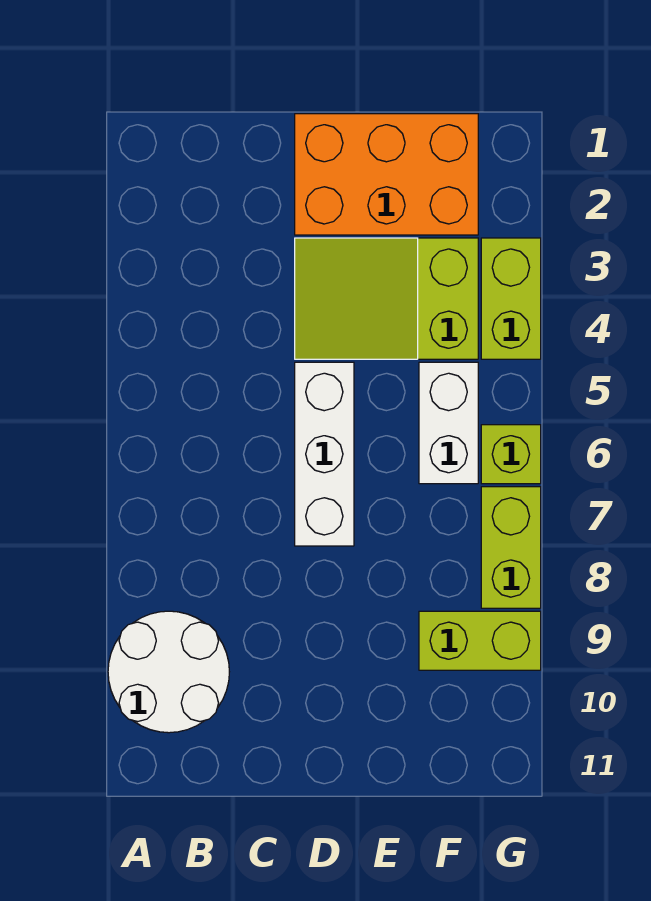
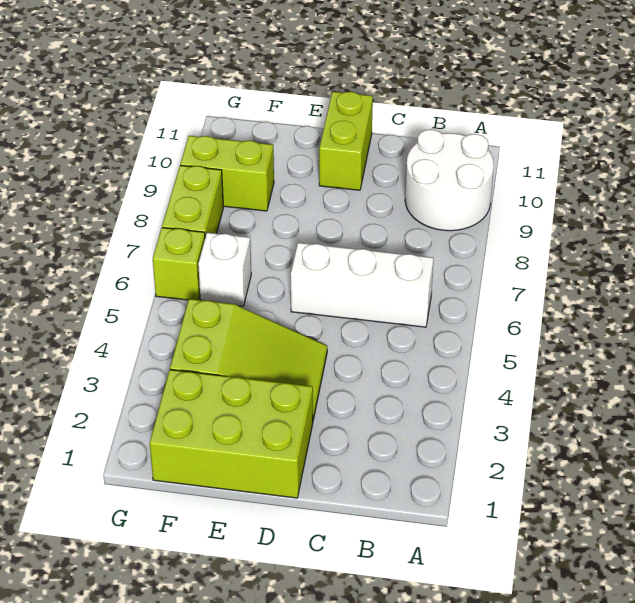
orange brick D1:F2 level 1 -> lime brick D1:F2 level 1
white brick D5:D7 level 1 -> white brick B6:D6 level 1
white brick F5:F6 level 1 -> white brick F6 level 1
lime brick G3:G4 level 1 -> lime brick D10:D11 level 1

